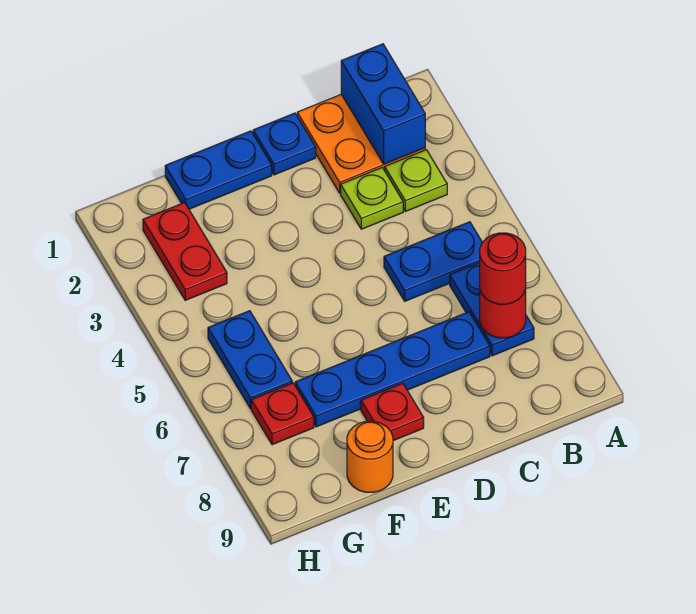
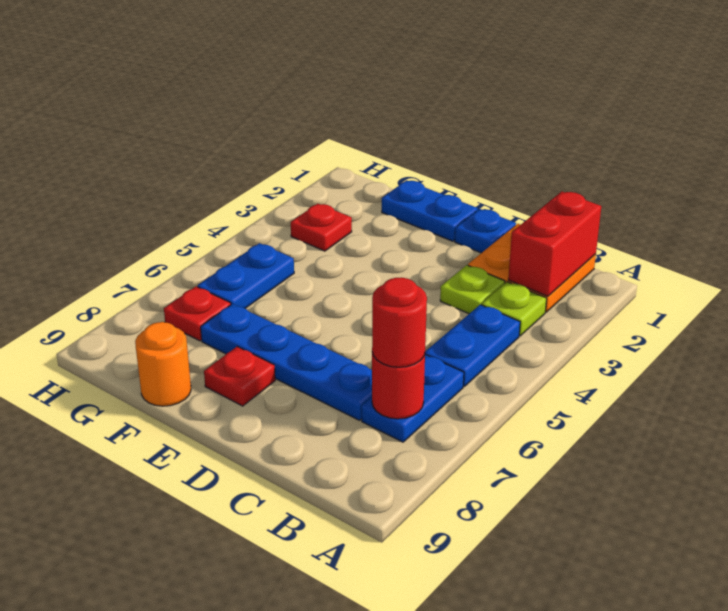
blue brick B1:B2 level 2 -> red brick B1:B2 level 2
blue plate B5:C5 level 1 -> blue plate B4:B5 level 1
red plate G2:G3 level 1 -> red plate G3 level 1

